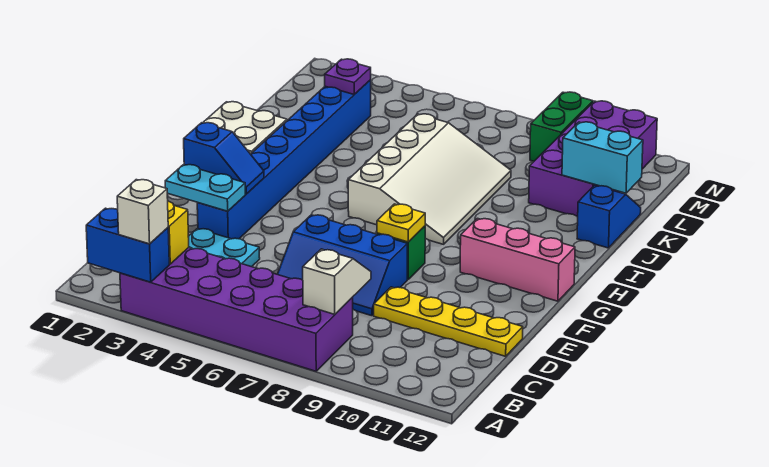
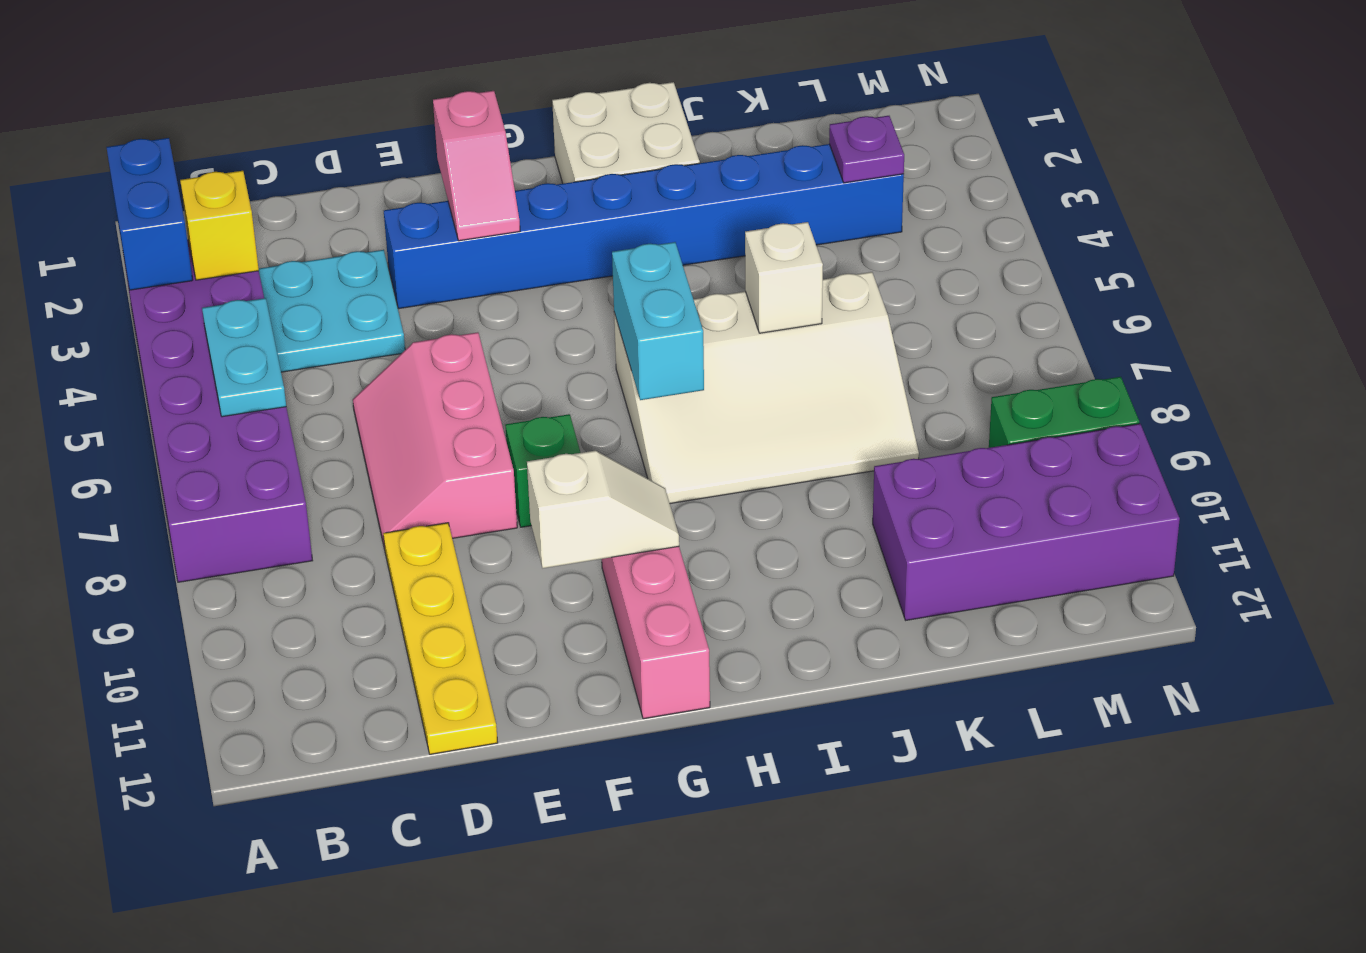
white brick A3 level 3 -> white brick J6 level 2
white slope B8:C8 level 2 top B -> white slope F10:G10 level 2 top F
blue slope D6:E8 level 1 top E -> pink slope D6:E8 level 1 top E
cyan plate E2:E3 level 2 -> cyan plate B5:B6 level 2
blue slope F2:F3 level 2 top 2 -> pink slope F2:F3 level 2 top 2
yellow plate F8 level 2 -> none
blue slope J12:K12 level 1 top J -> none
cyan brick K11:K12 level 2 -> cyan brick H6:H7 level 2

